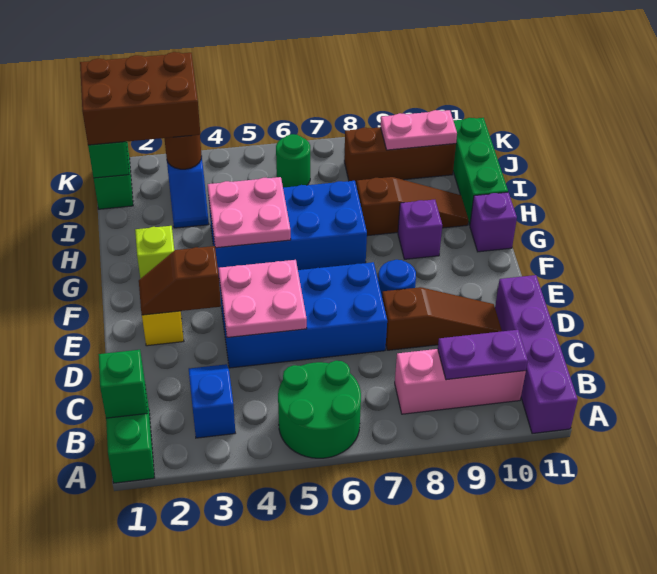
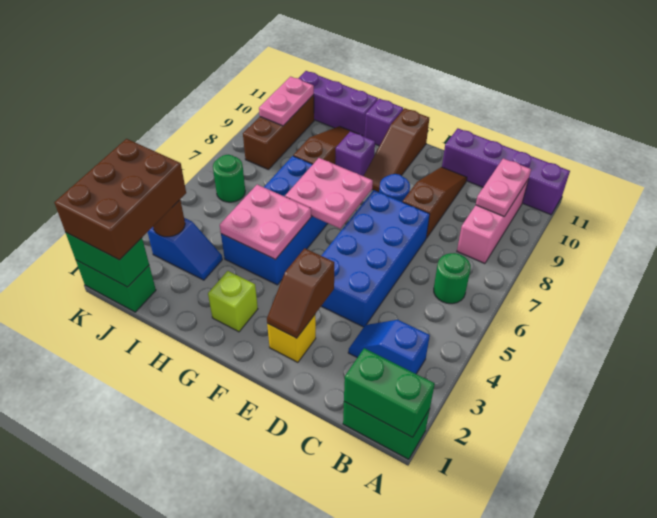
green round brick A5:B6 level 1 -> green round brick B6 level 1
green brick B1 level 2 -> green brick A1:B1 level 2
purple plate B9:B10 level 2 -> pink plate B9:B10 level 2
pink plate D4:E5 level 2 -> pink plate F6:G7 level 2
none -> brown slope F9:F11 level 1 top 11
green brick H11:J11 level 1 -> purple brick H11:J11 level 1

